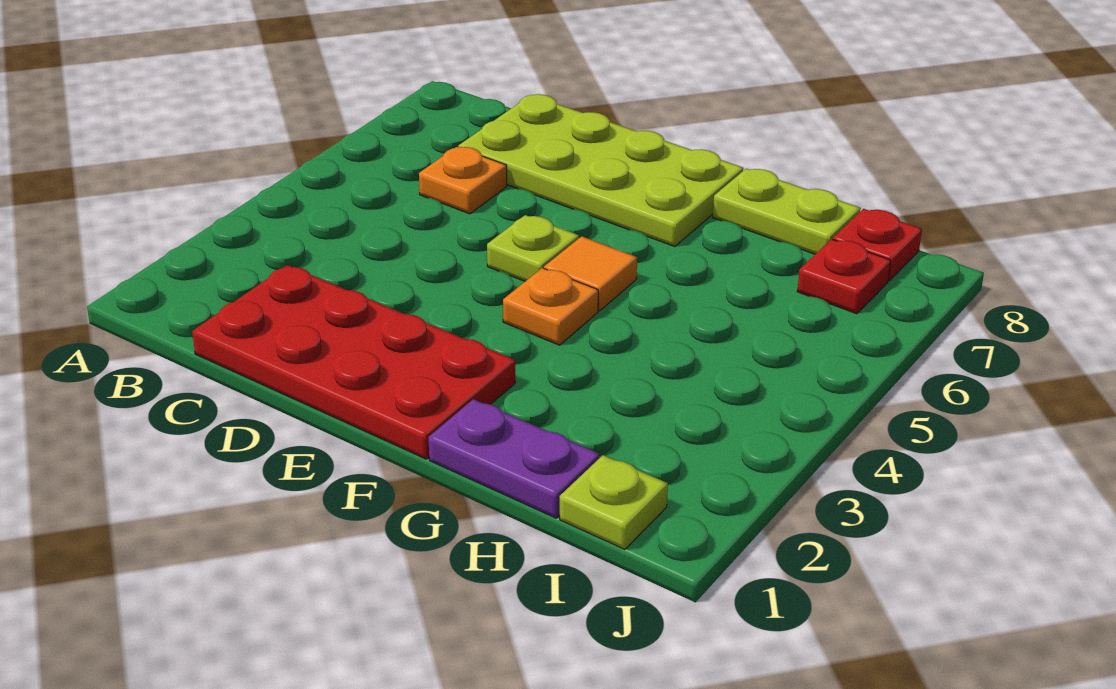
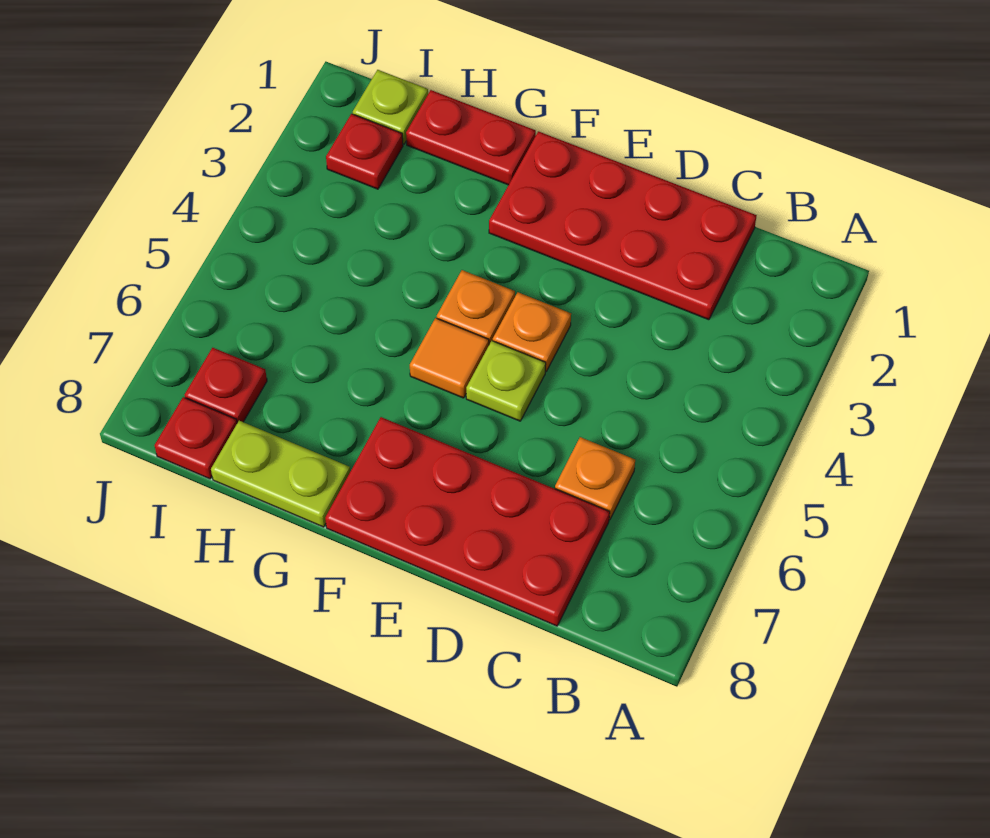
lime plate C7:F8 level 1 -> red plate C7:F8 level 1
none -> orange plate E4 level 1
purple plate G1:H1 level 1 -> red plate G1:H1 level 1
none -> red plate I2 level 1

